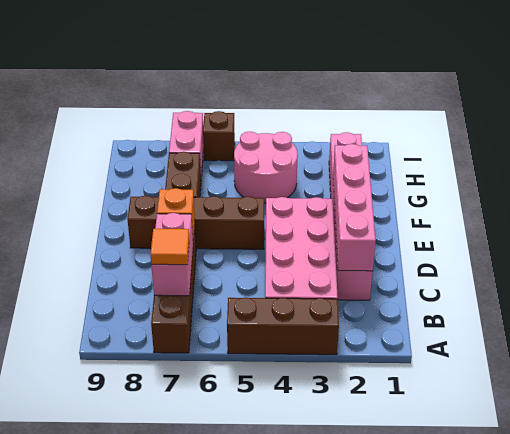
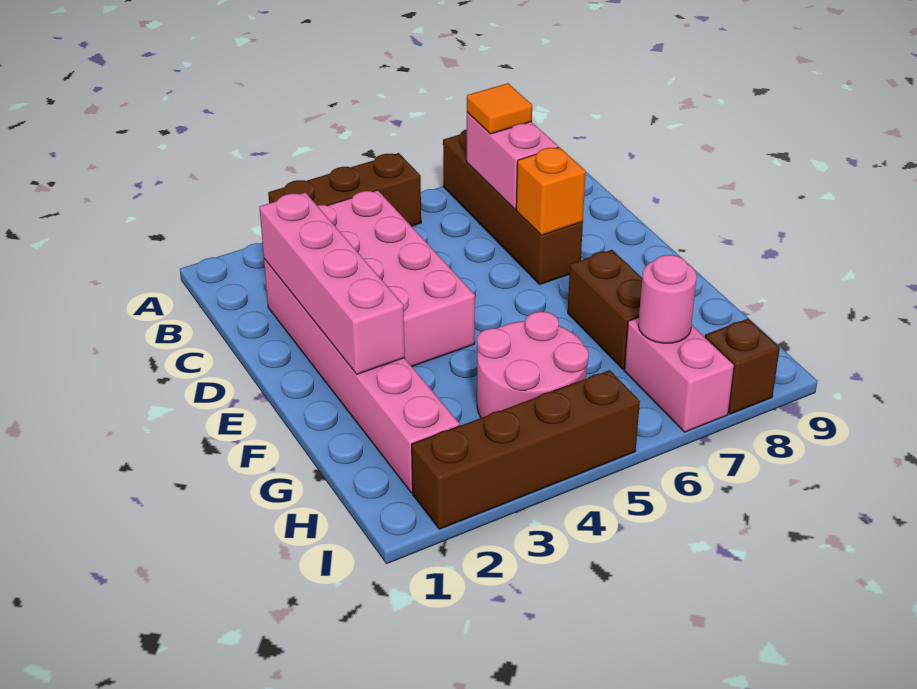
brown brick E5:E8 level 1 -> brown brick I2:I5 level 1
none -> pink round brick H7 level 2
brown brick I6 level 1 -> brown brick I8 level 1

